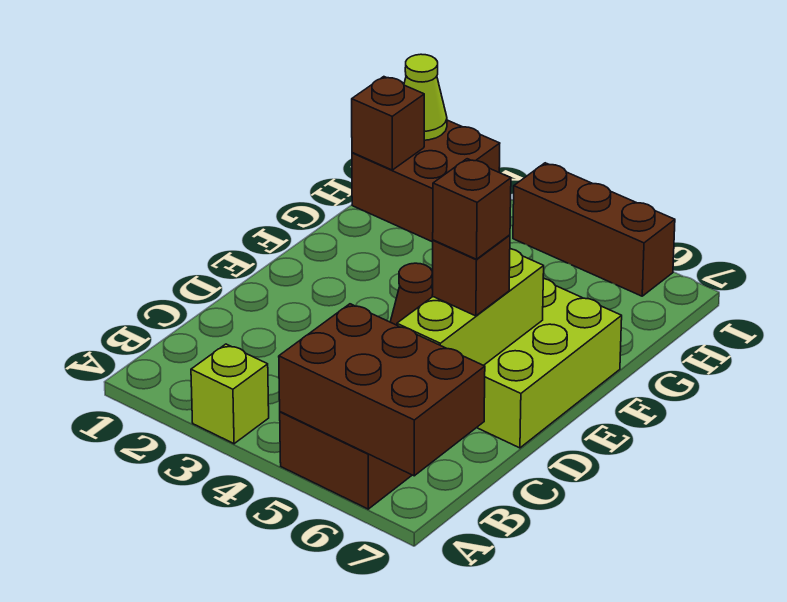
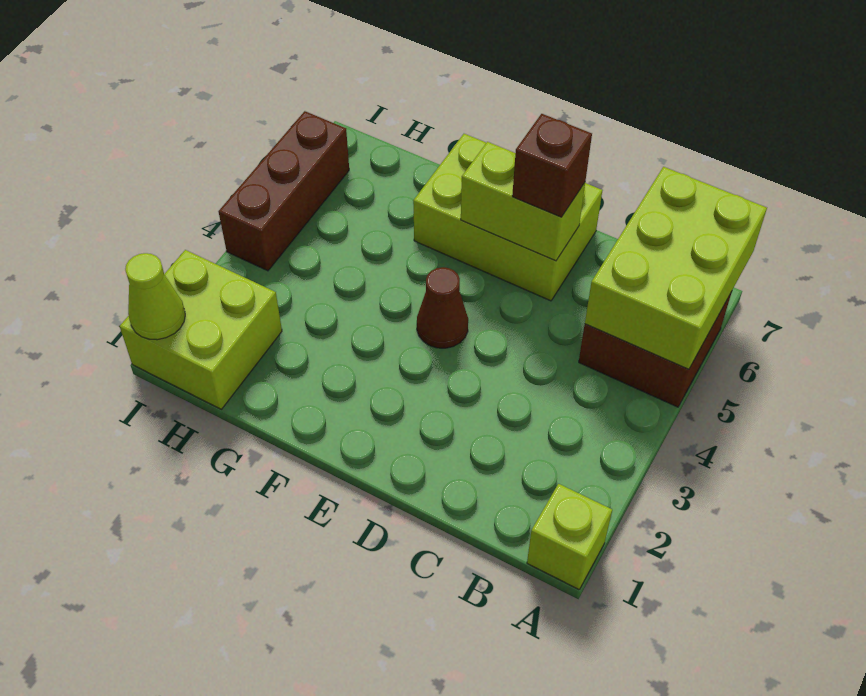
lime brick A3 level 1 -> lime brick A1 level 1
brown brick A5:B7 level 2 -> lime brick A5:B7 level 2
lime brick C6:E6 level 2 -> lime brick D6:E6 level 2
brown brick D6 level 4 -> none
brown brick H1:I2 level 1 -> lime brick H1:I2 level 1
brown brick H1 level 2 -> none

